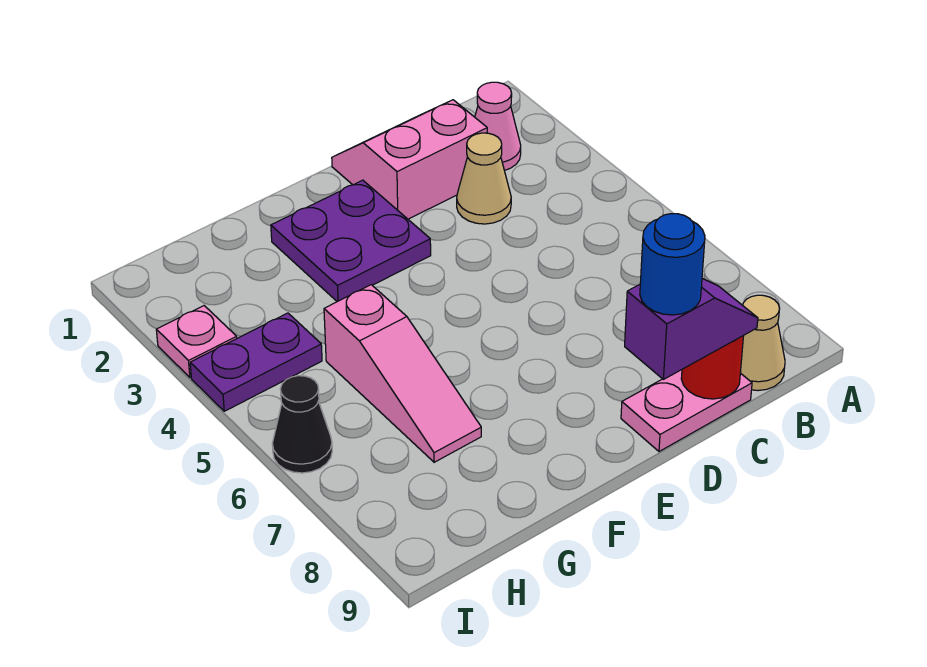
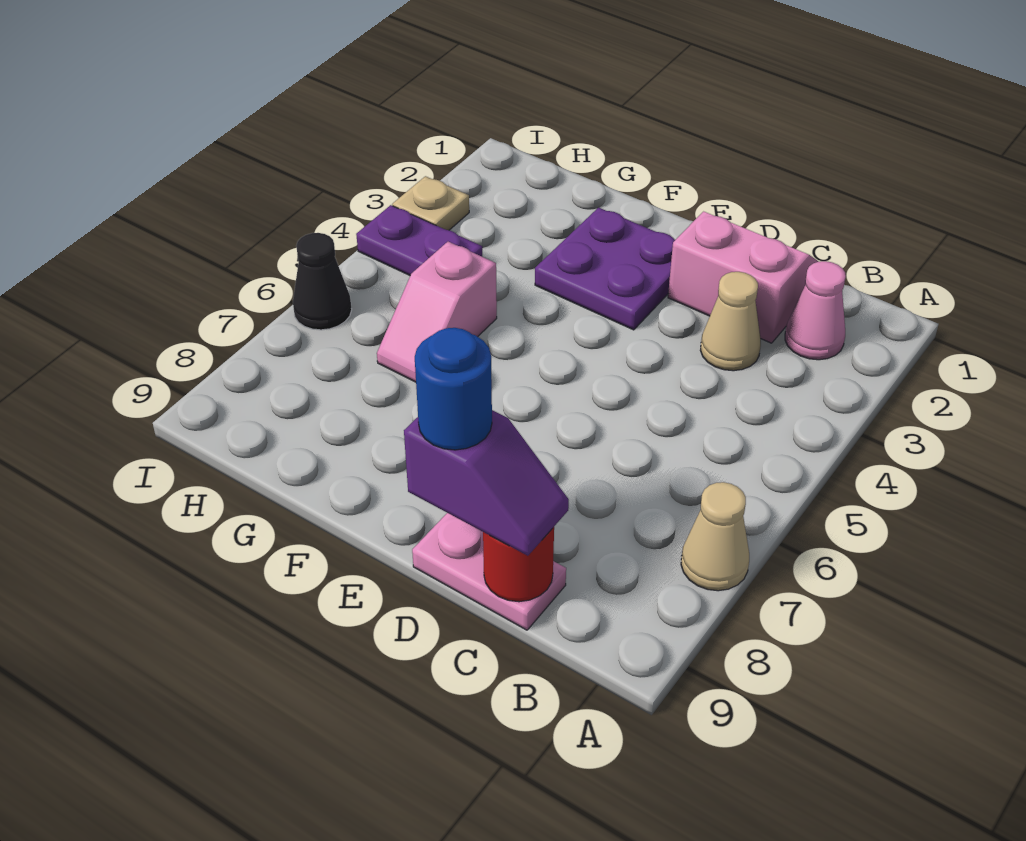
tan cone B9 level 1 -> tan cone A7 level 1
pink slope G5:G7 level 1 top 5 -> pink slope G5:G6 level 1 top 5
pink plate I3 level 1 -> tan plate I3 level 1

